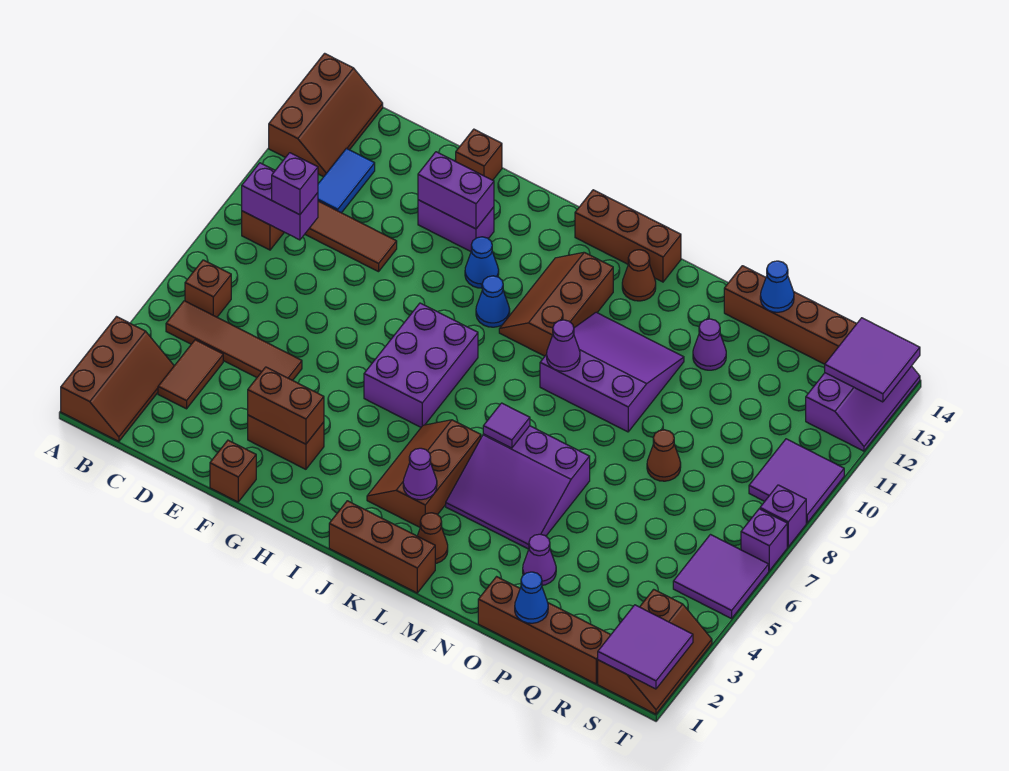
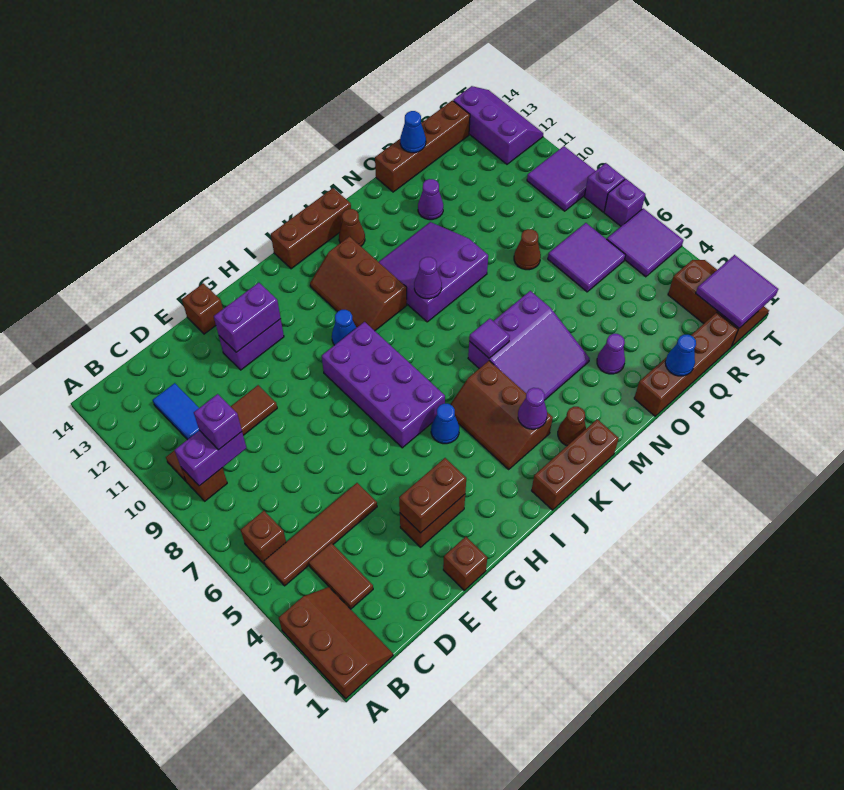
brown slope A12:B14 level 1 top A -> none
purple brick H6:I8 level 1 -> purple brick H6:I9 level 1
blue cone H11 level 1 -> blue cone I5 level 1
purple tile S13:T14 level 2 -> purple tile Q6:R7 level 1

